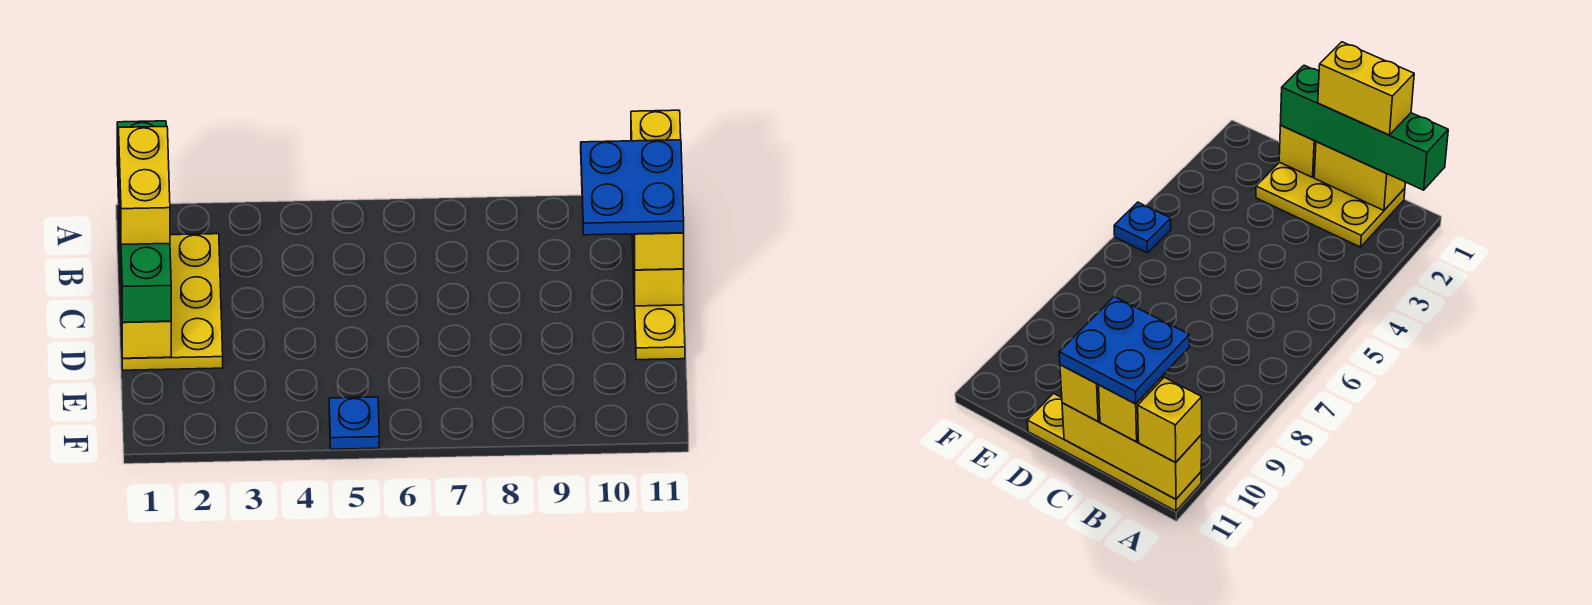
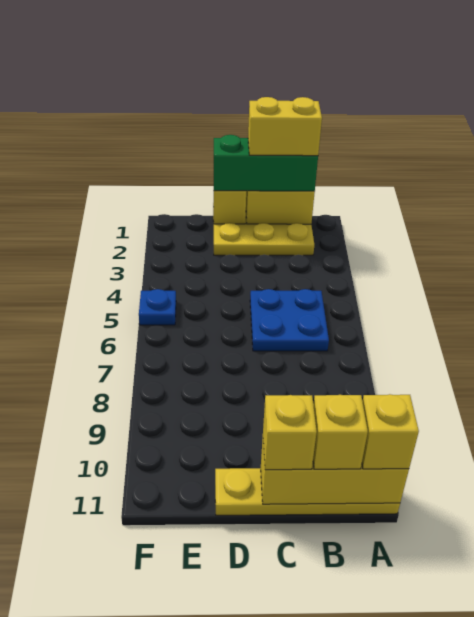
green brick A1:D1 level 3 -> green brick B1:D1 level 3
blue plate B10:C11 level 4 -> blue plate B5:C6 level 1

